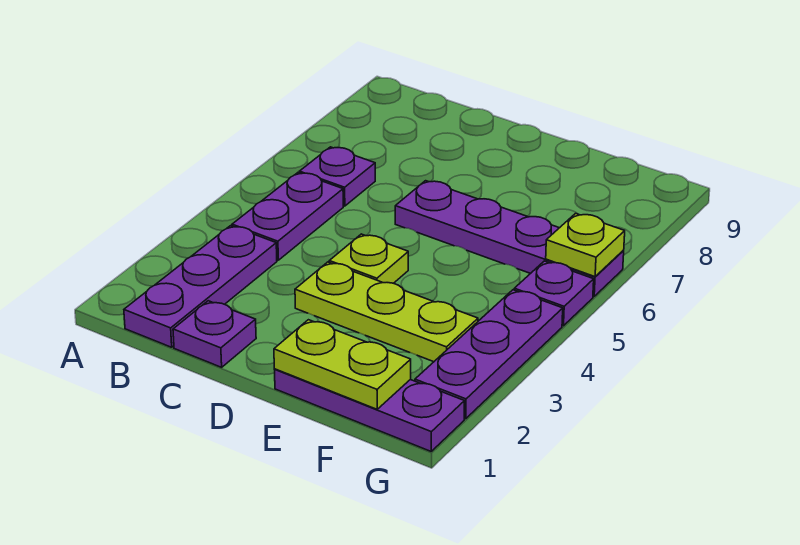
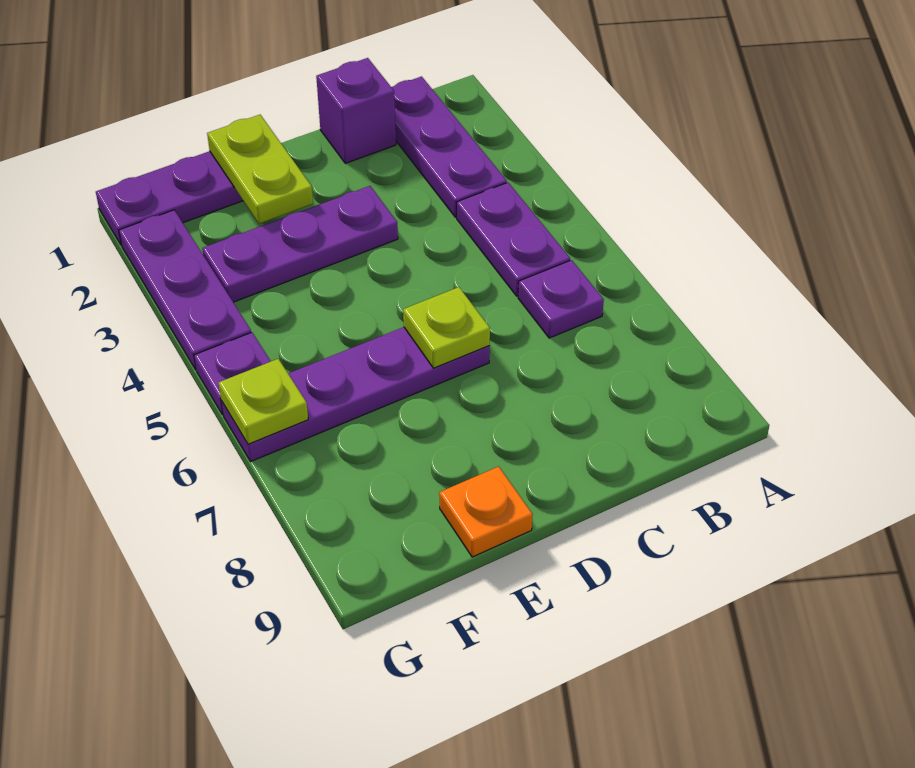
purple plate C1 level 1 -> purple brick C1 level 1
lime plate D3:F3 level 1 -> purple plate D3:F3 level 1
lime plate D4 level 1 -> lime plate D6 level 2
lime plate E1:F1 level 2 -> lime plate E1:E2 level 2
none -> orange plate E9 level 1

